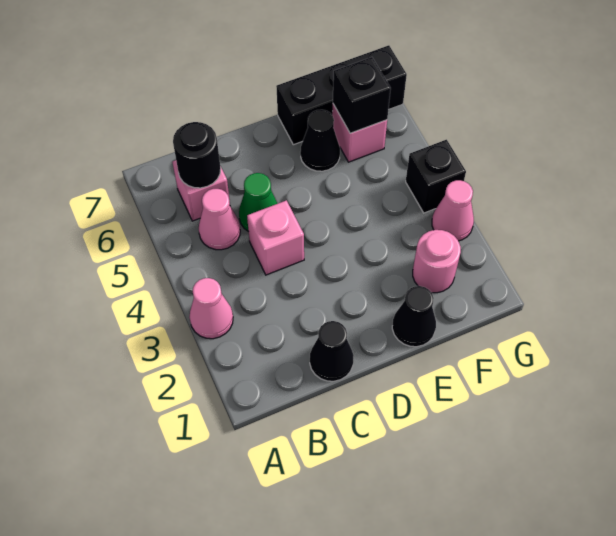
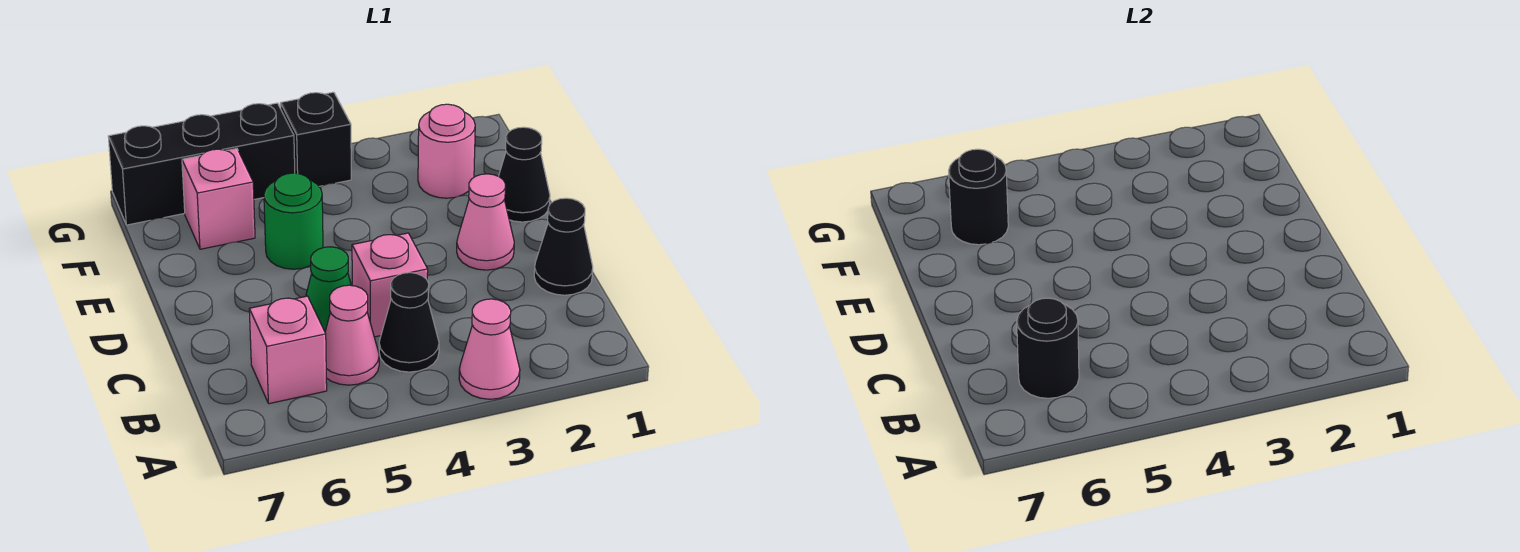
none -> green round brick E5 level 1
black cone E6 level 1 -> black cone B4 level 1
black brick E7:G7 level 1 -> black brick G5:G7 level 1
black brick F6 level 2 -> black round brick F6 level 2
pink cone G3 level 1 -> pink cone D2 level 1

